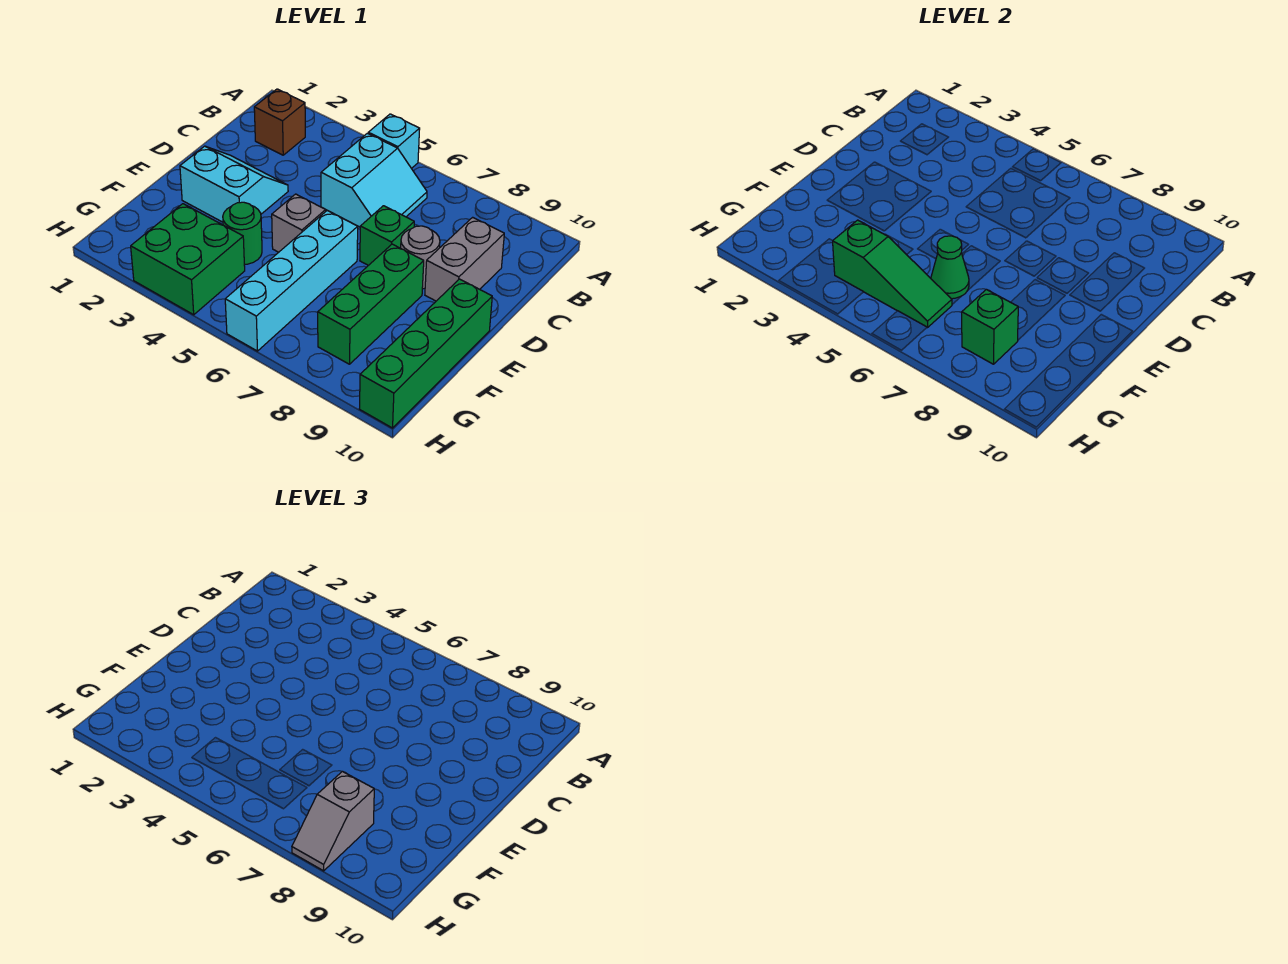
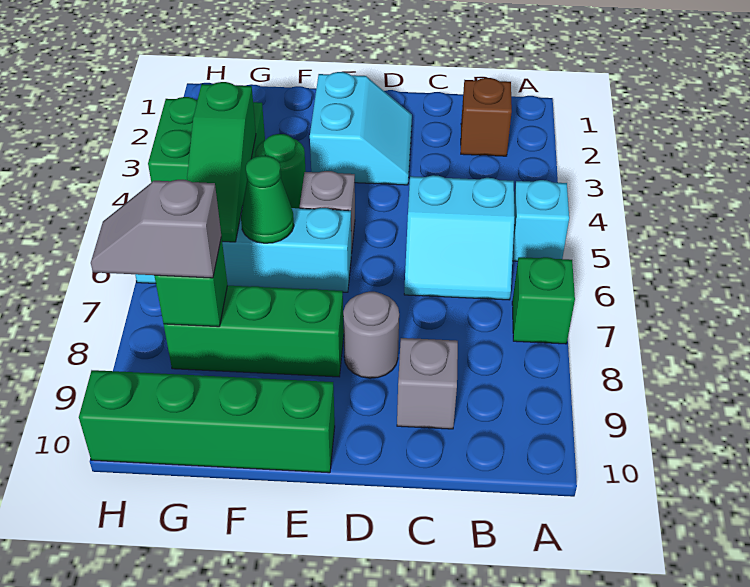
grey brick C9:D9 level 1 -> grey brick C9 level 1
green brick D7 level 1 -> green brick A7 level 1

